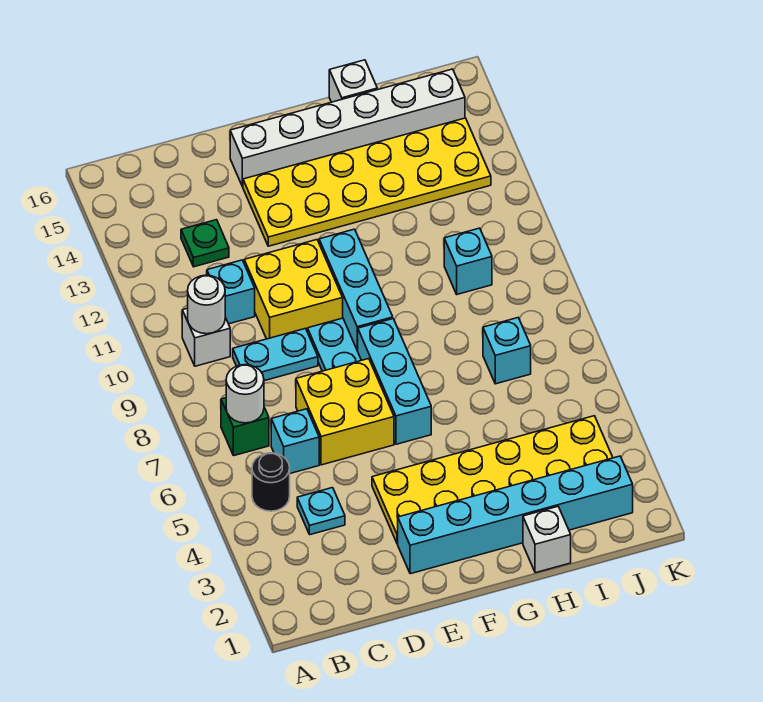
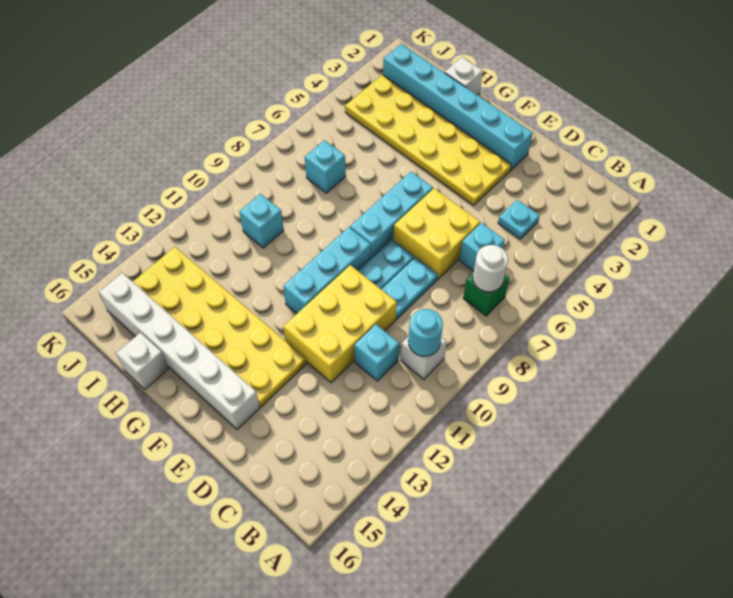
black round brick B5 level 1 -> none
white round brick B10 level 2 -> cyan round brick B10 level 2
cyan plate C9:D9 level 1 -> cyan plate D8:D9 level 1
green plate C13 level 1 -> none
yellow brick D10:E11 level 1 -> yellow brick D10:E12 level 1

